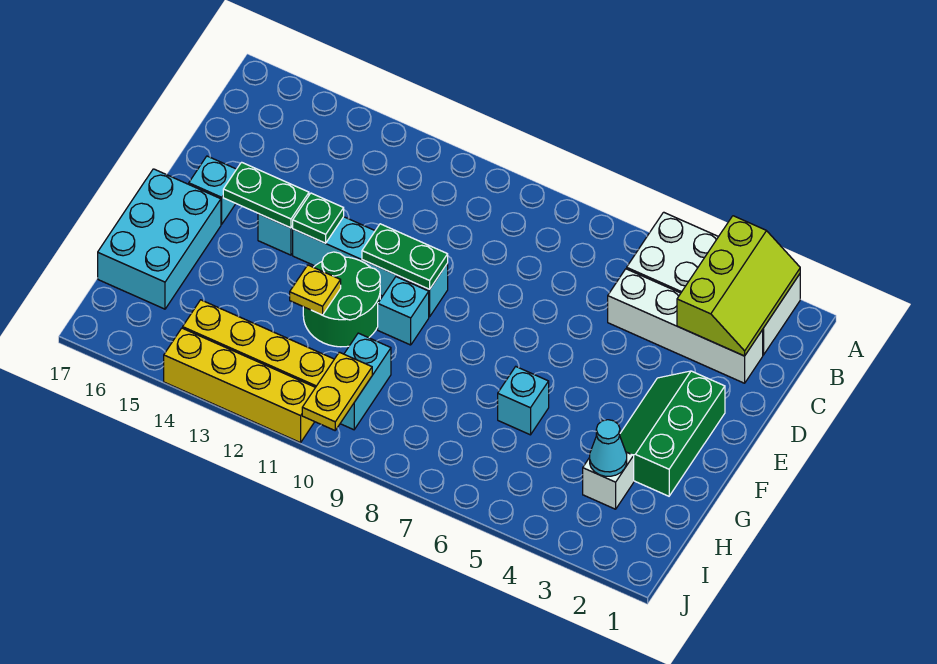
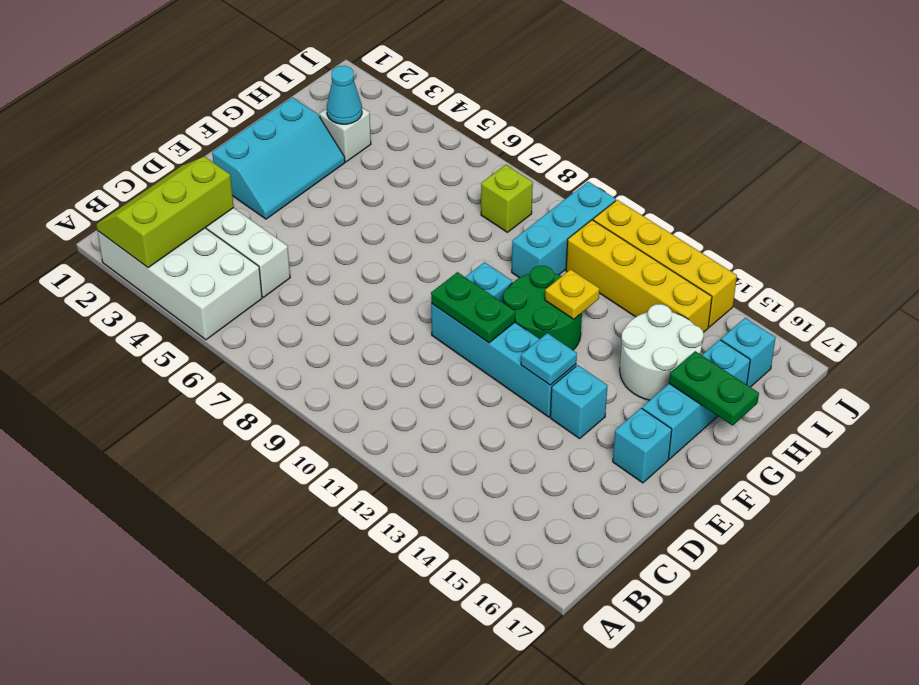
green slope E2:G3 level 1 top 2 -> cyan slope E2:G3 level 1 top 2
green plate E13 level 2 -> cyan plate E13 level 2
green plate E14:E15 level 2 -> green plate G16:G17 level 2
cyan brick F16:H17 level 1 -> cyan brick F16:H16 level 1
cyan brick G6 level 1 -> cyan brick I16 level 1
none -> white round brick G14:H15 level 1
cyan brick H10:I10 level 1 -> cyan brick H10:J10 level 1
none -> lime brick I8 level 1
yellow plate I10:J10 level 2 -> none

